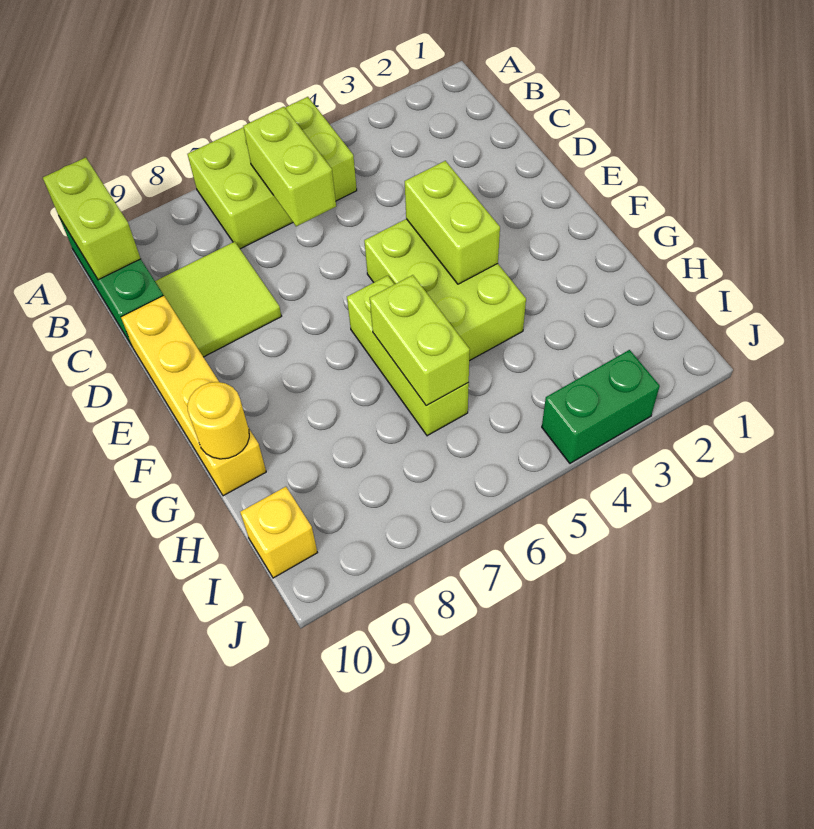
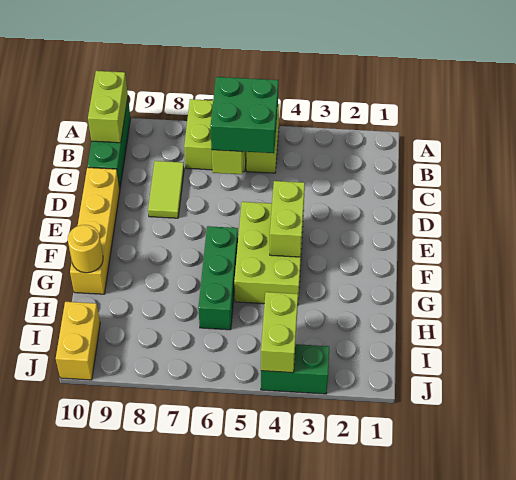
none -> green brick B5:C6 level 3
lime tile C8:D9 level 1 -> lime tile C8:D8 level 1
lime brick F6:H6 level 1 -> green brick F6:H6 level 1
lime brick G6:H6 level 2 -> lime brick I4:J4 level 2
yellow brick I10 level 1 -> yellow brick I10:J10 level 1

